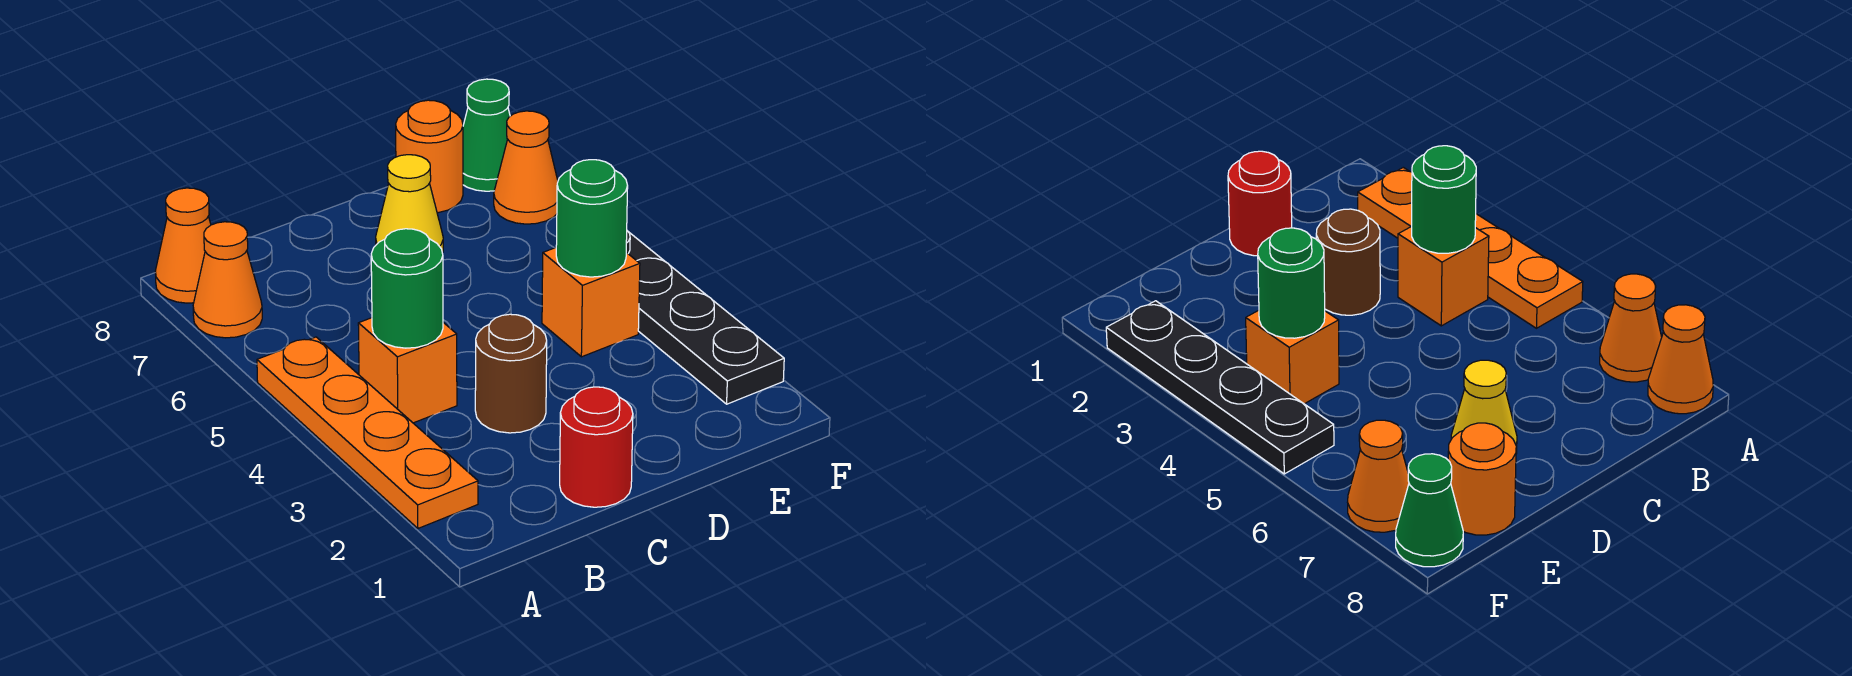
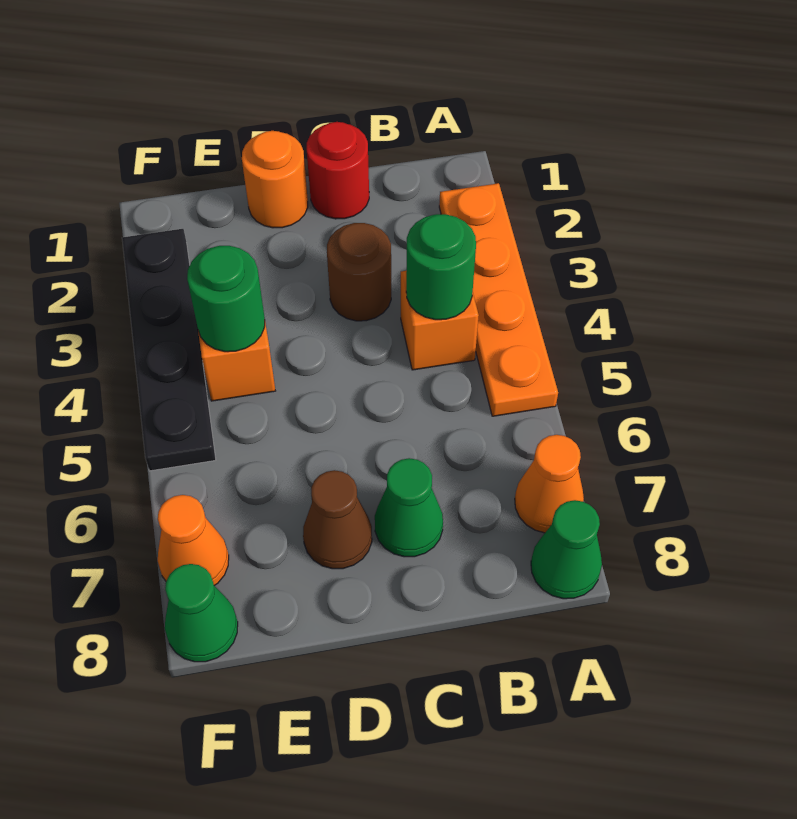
orange cone A8 level 1 -> green cone A8 level 1
none -> green cone C7 level 1
yellow cone D7 level 1 -> brown cone D7 level 1
orange round brick E8 level 1 -> orange round brick D1 level 1

